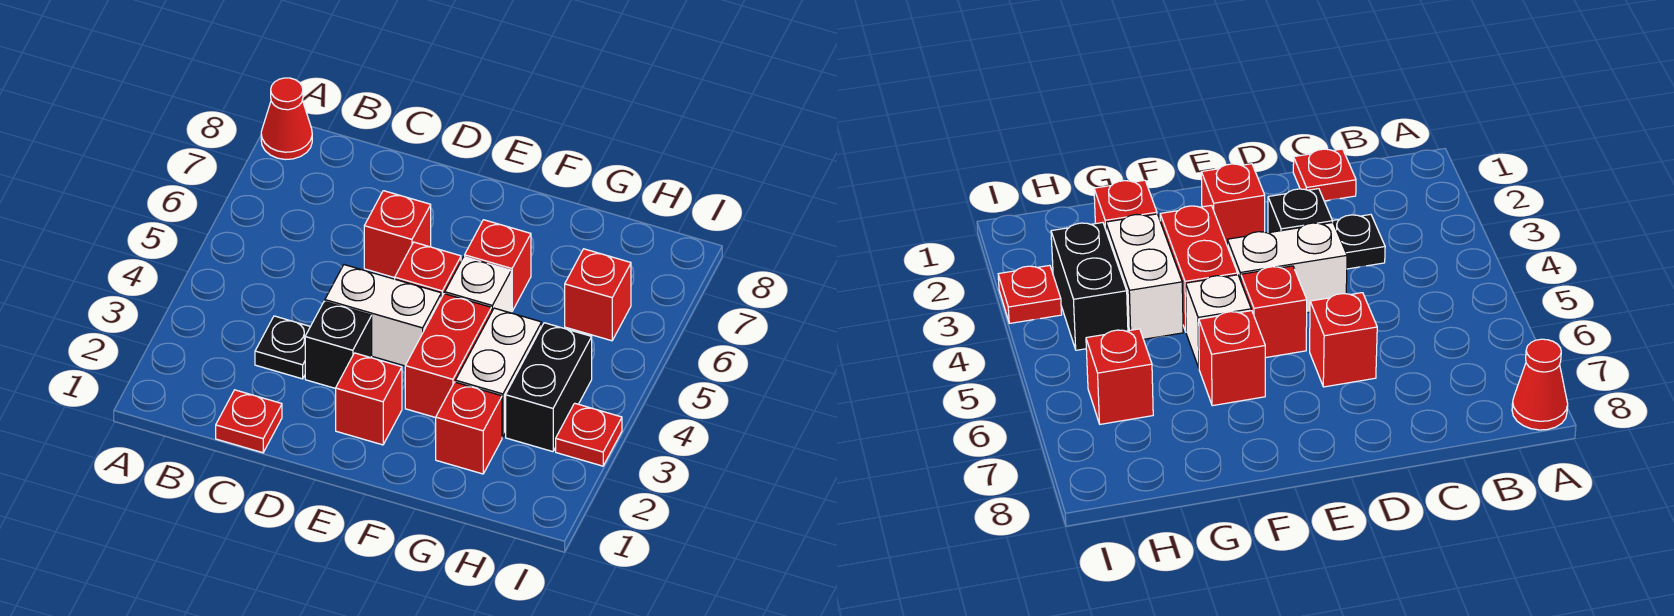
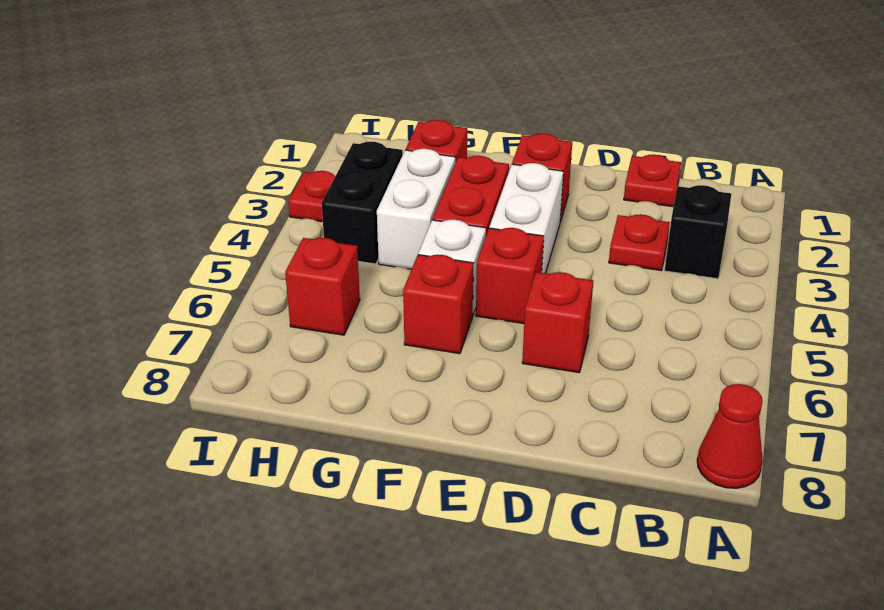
black plate C3 level 1 -> red plate C3 level 1
black brick D3 level 1 -> black brick B3 level 1
white brick D4:E4 level 1 -> white brick E3:E4 level 1

